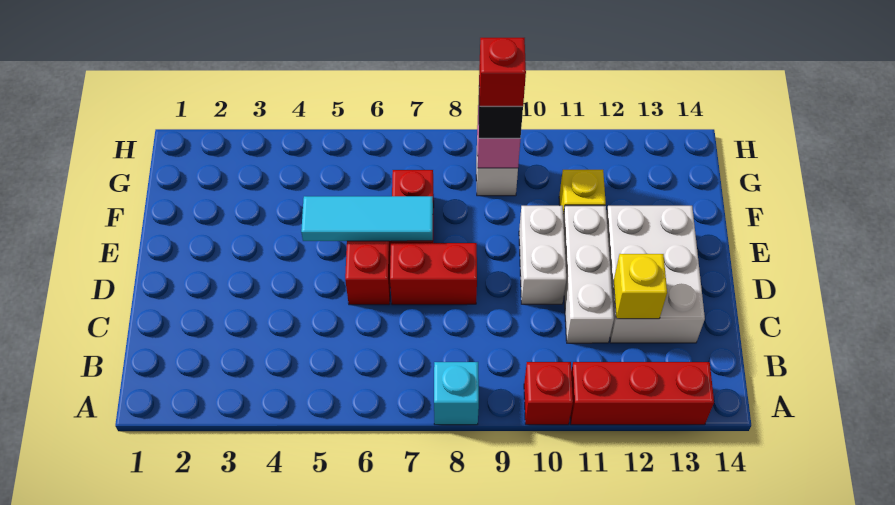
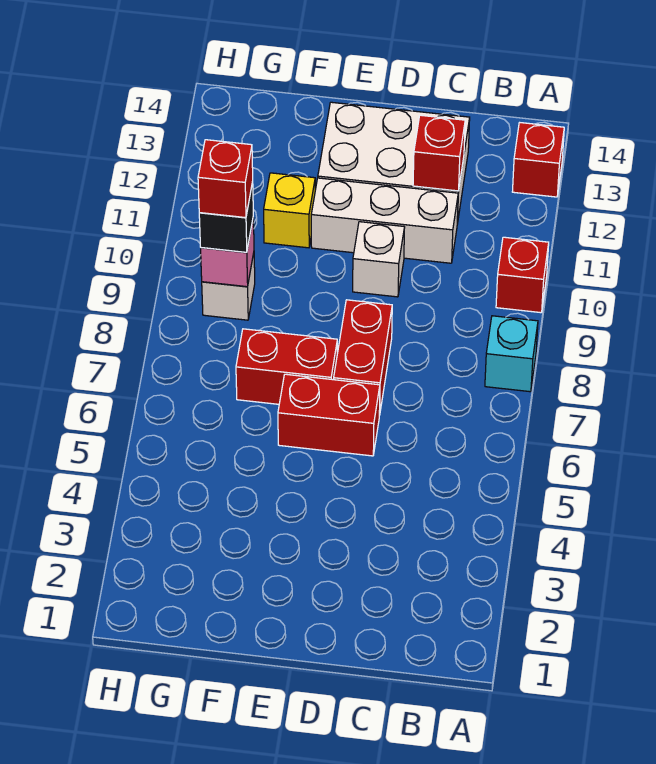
red brick A11:A13 level 1 -> red brick A13 level 1
yellow brick C12 level 2 -> red brick C12 level 2
white brick D10:E10 level 1 -> white brick D10 level 1
cyan tile E5:E7 level 2 -> none

